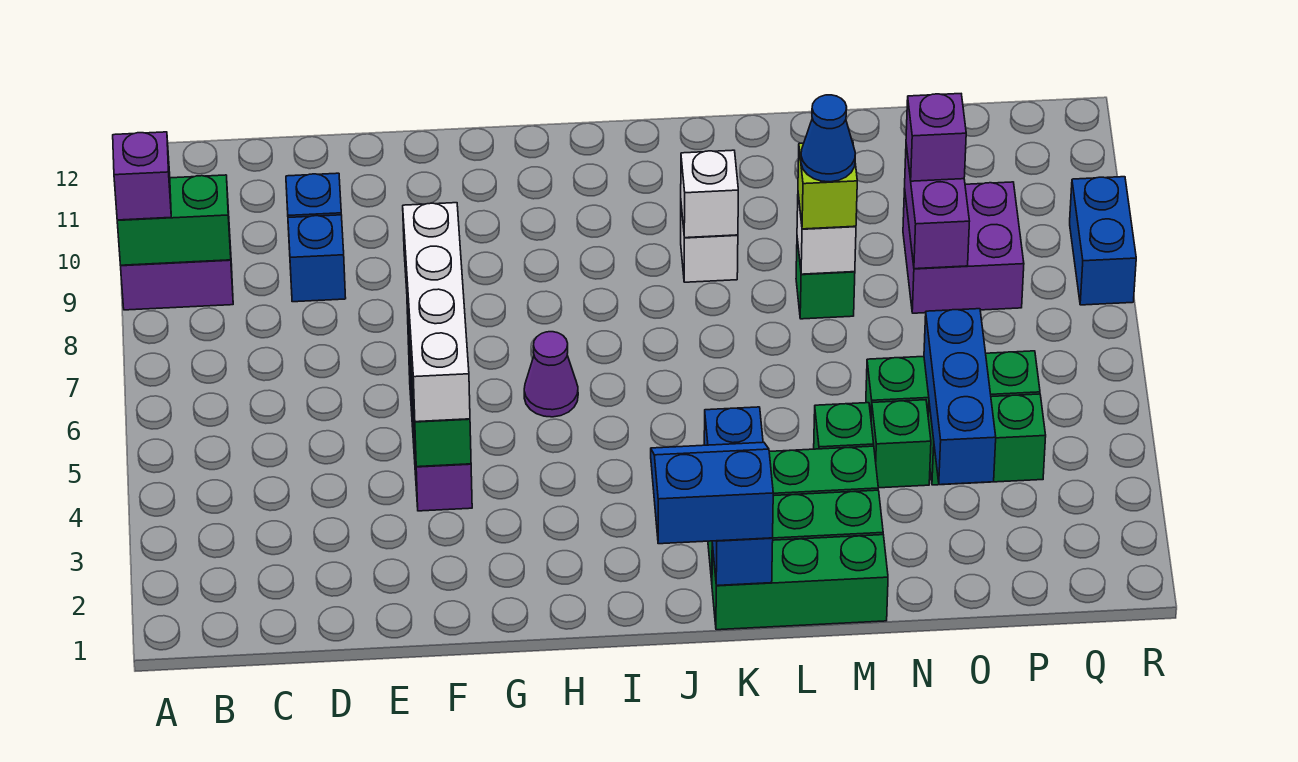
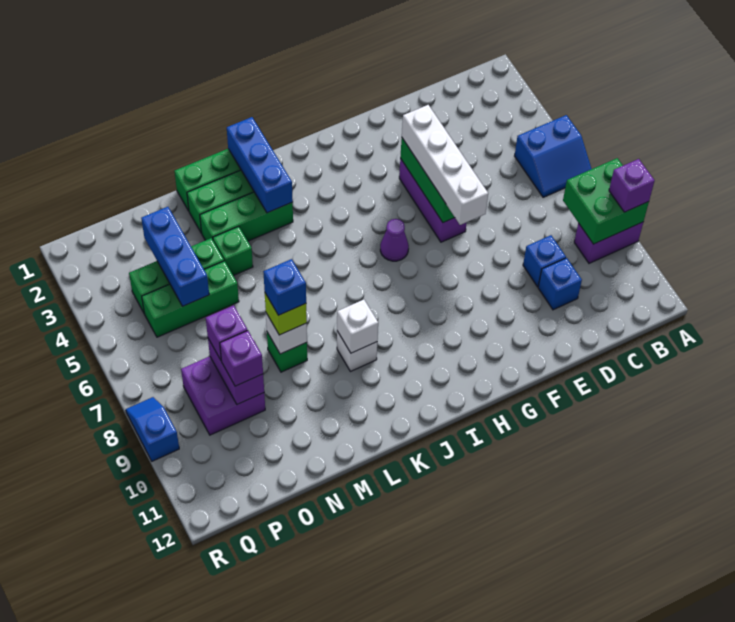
green brick A9:B9 level 2 -> green brick A8:B9 level 2
blue slope J1:K2 level 3 top 1 -> blue slope A5:B6 level 1 top 5
blue cone M8 level 4 -> blue brick M8 level 4
none -> purple brick O8 level 3
blue brick R8:R9 level 1 -> blue slope R8:R9 level 1 top 9

